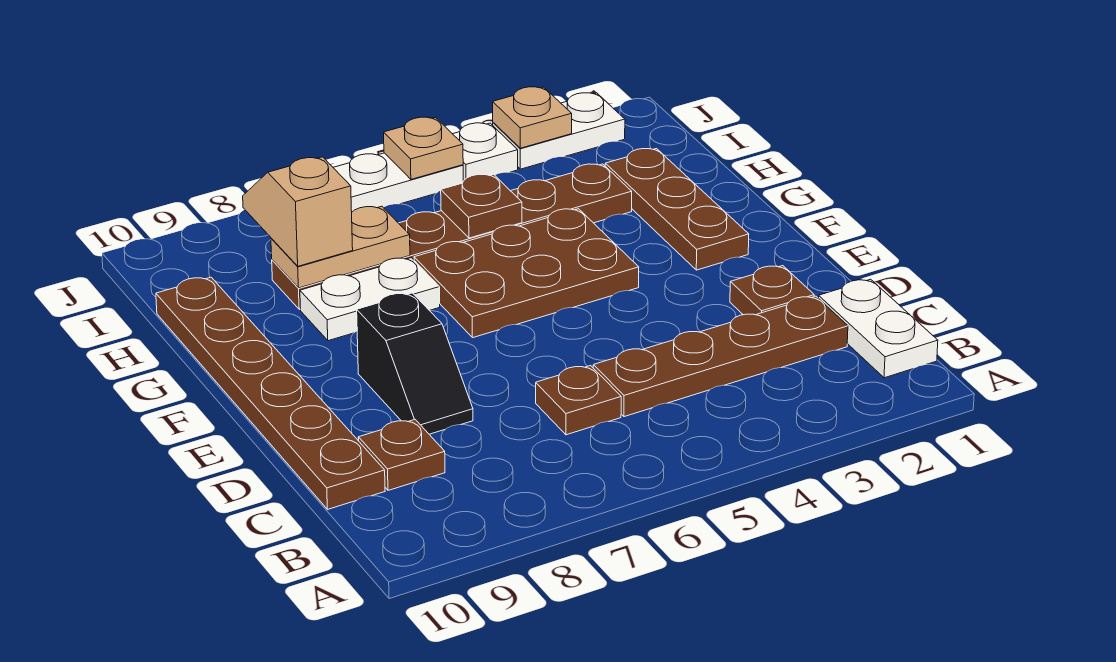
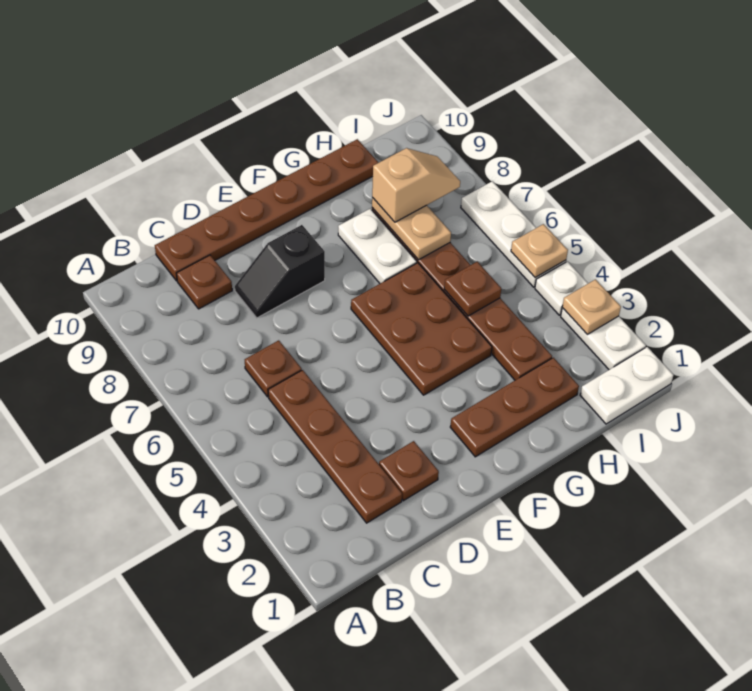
white plate B1:C1 level 1 -> white plate I1:J1 level 1

